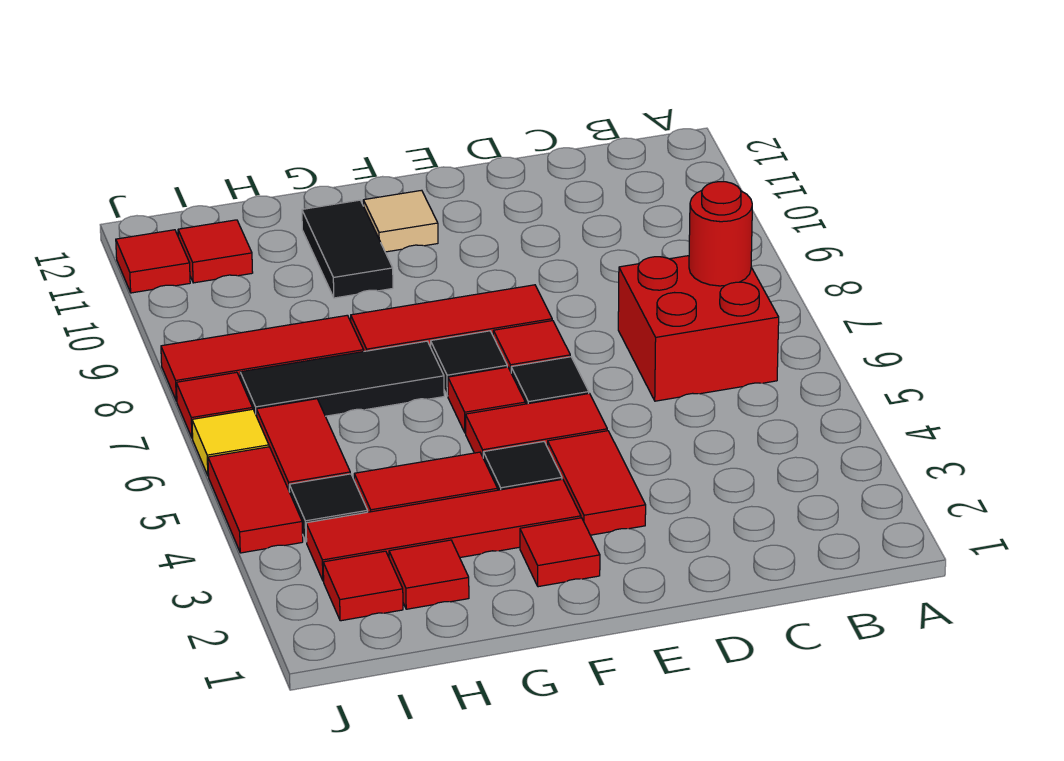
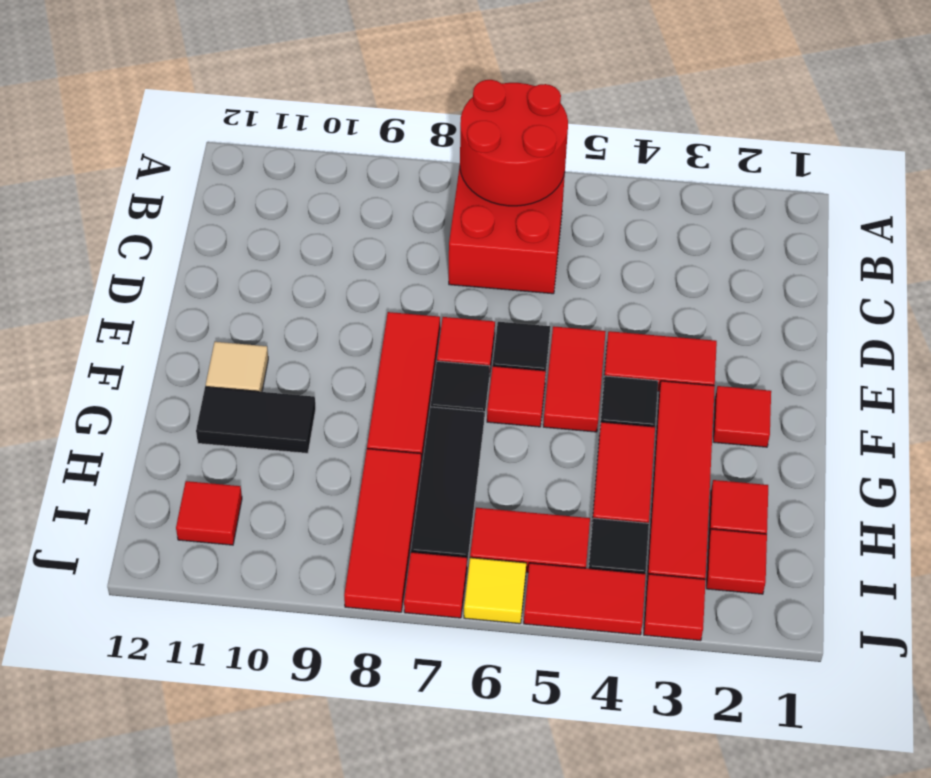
red round brick B7 level 2 -> red round brick A6:B7 level 2
red tile J11 level 1 -> red tile J3 level 1

